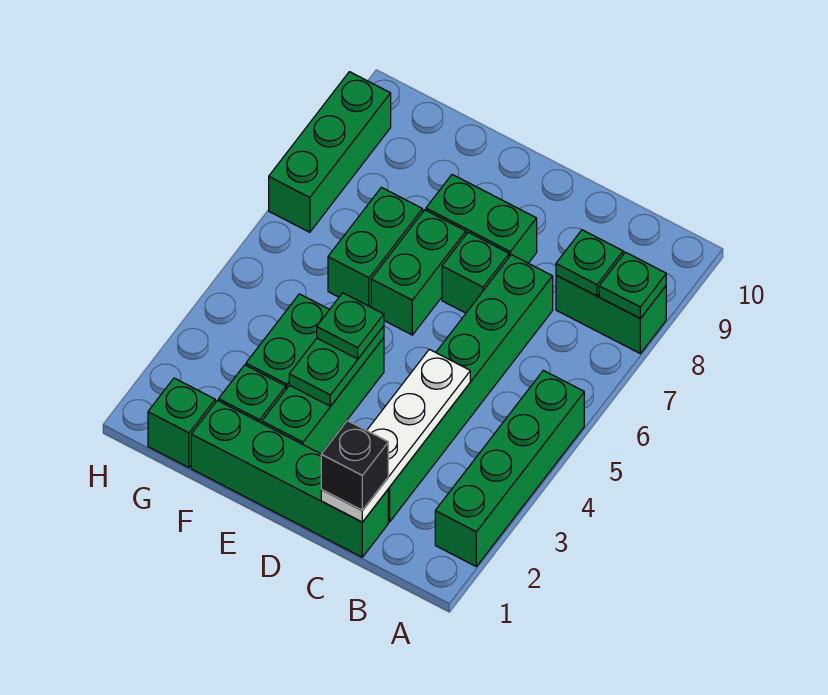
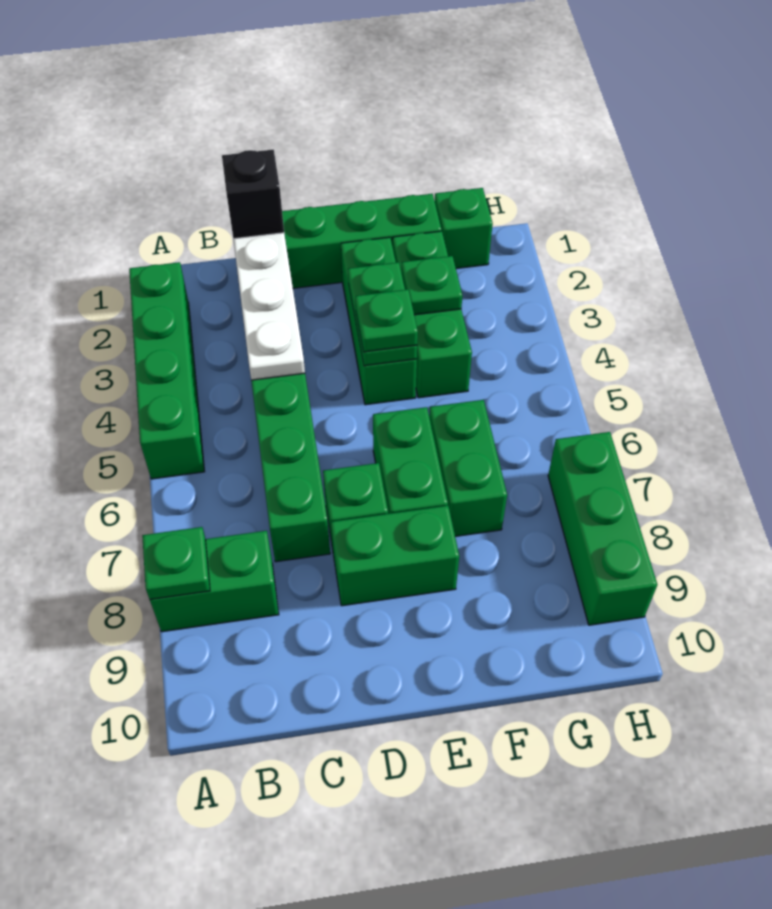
green plate B8 level 2 -> green plate F3 level 2

